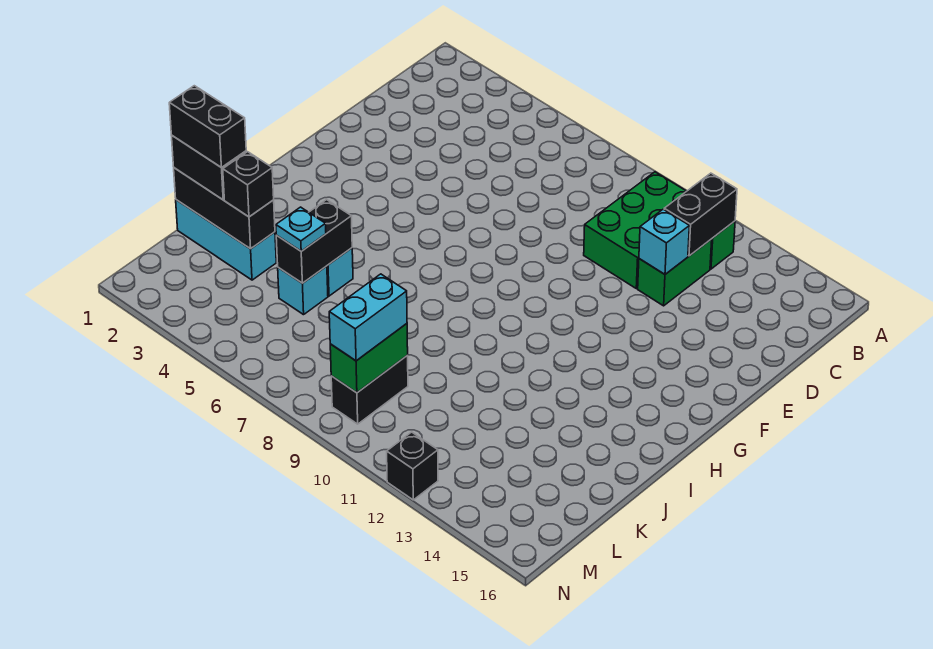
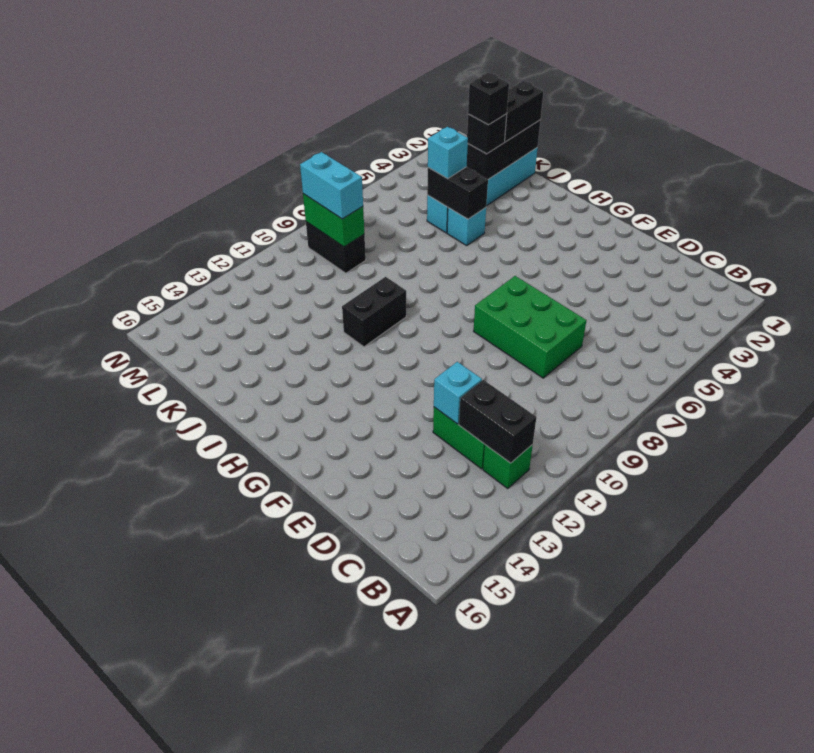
green brick B10:D11 level 1 -> green brick D7:F8 level 1
black brick K1:K2 level 4 -> black brick I10:I11 level 1
cyan plate K5 level 3 -> cyan brick K5 level 3
black brick N12 level 1 -> black brick K3 level 4

